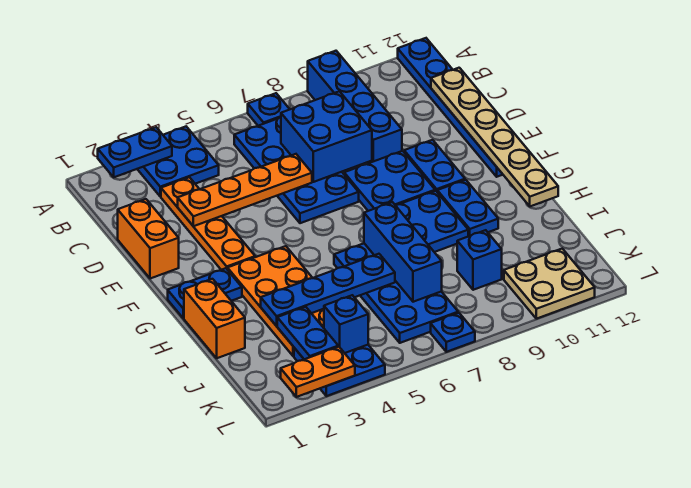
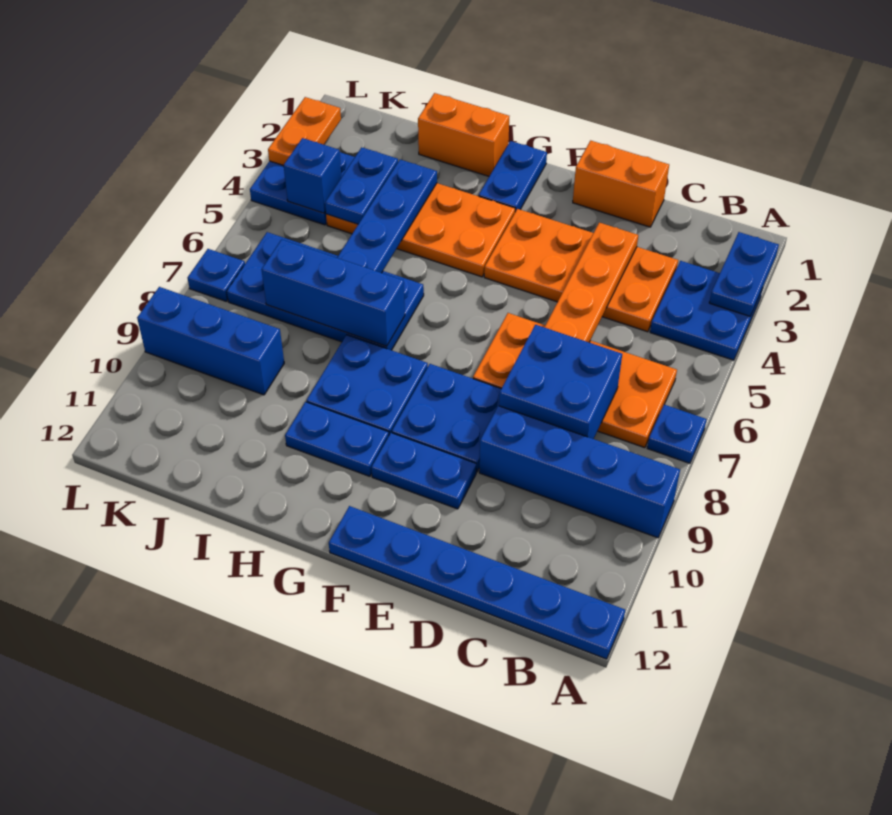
blue plate B6:E7 level 1 -> orange plate B6:E7 level 1
orange plate C3:F3 level 1 -> orange plate C3:F4 level 1
tan plate C12:H12 level 2 -> none
blue plate J3:K3 level 2 -> blue plate J3:J4 level 2
blue brick J9 level 1 -> blue brick J9:L9 level 1
tan plate K10:L11 level 1 -> none

